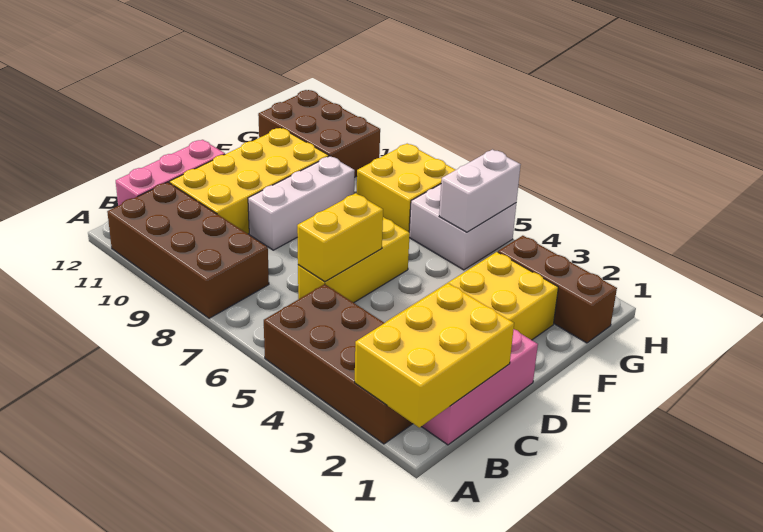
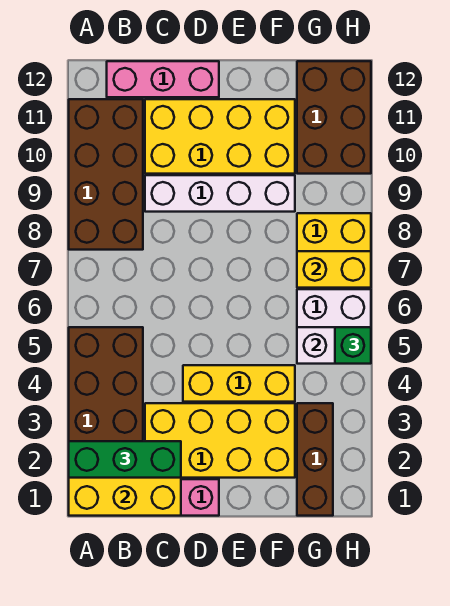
none -> green brick A2:C2 level 3
yellow brick C6:E6 level 1 -> yellow brick D4:F4 level 1
yellow brick C6:D6 level 2 -> yellow brick G7:H7 level 2
white brick D9:F9 level 1 -> white brick C9:F9 level 1
none -> green brick H5 level 3

